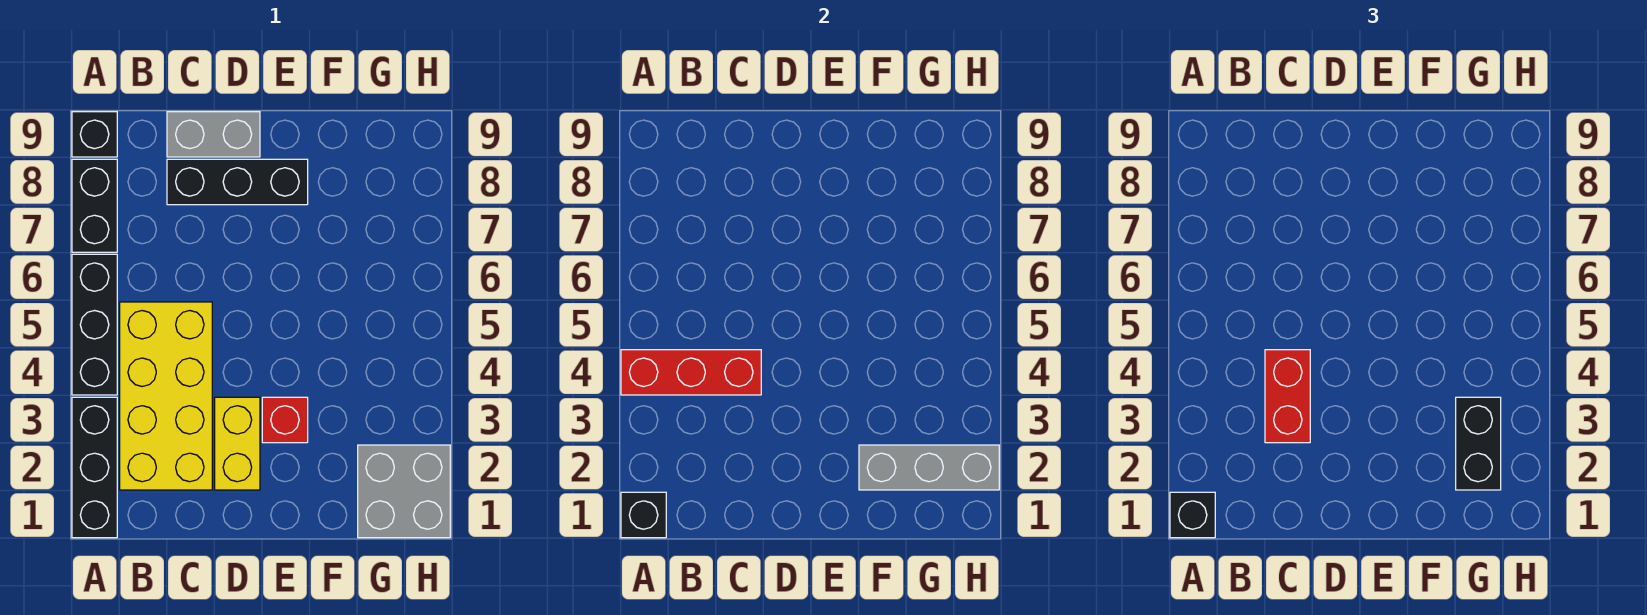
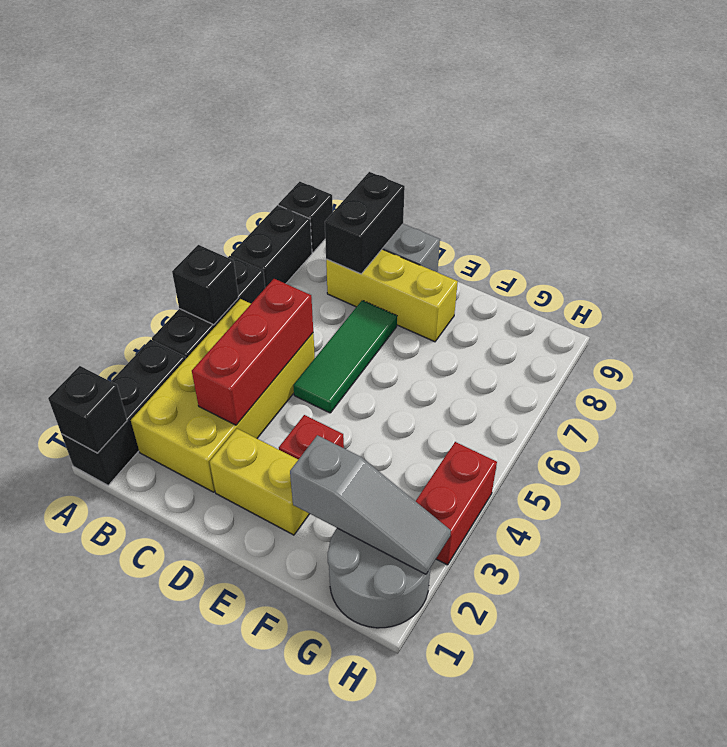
black brick A1 level 3 -> black brick A5 level 2
red brick A4:C4 level 2 -> red brick C3:C5 level 2
red brick C3:C4 level 3 -> red brick H3:H4 level 1
black brick C8:E8 level 1 -> yellow brick C8:E8 level 1
yellow brick D2:D3 level 1 -> yellow brick D2:E2 level 1
none -> green tile D5:D7 level 1
grey brick F2:H2 level 2 -> grey slope F2:H2 level 2 top F
grey brick G1:H2 level 1 -> grey round brick G1:H2 level 1
black brick G2:G3 level 3 -> black brick C8:C9 level 2

